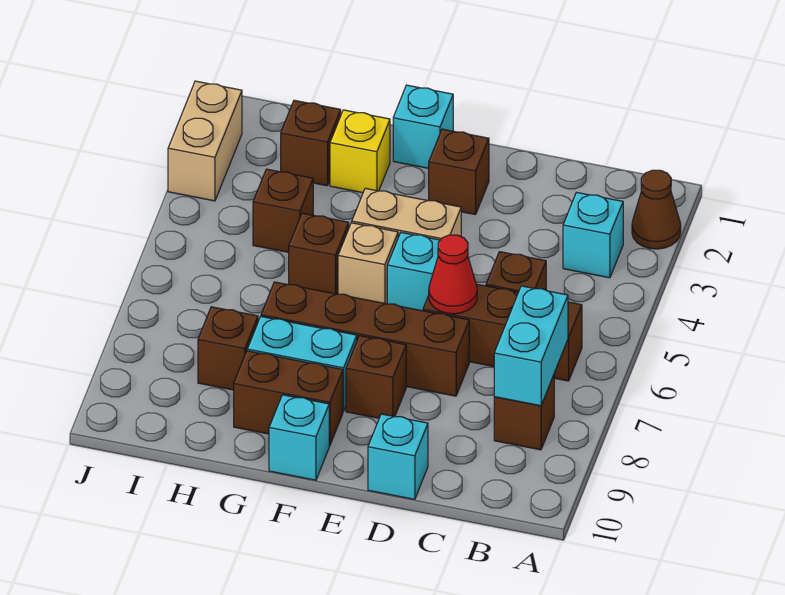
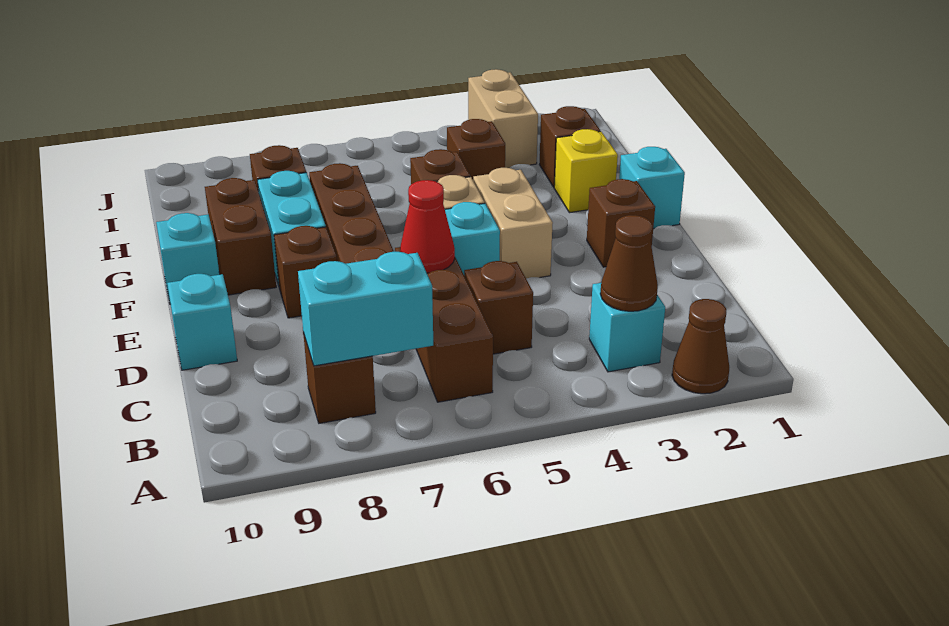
none -> brown cone B3 level 2
tan brick J2:J3 level 1 -> tan brick I3:J3 level 1

